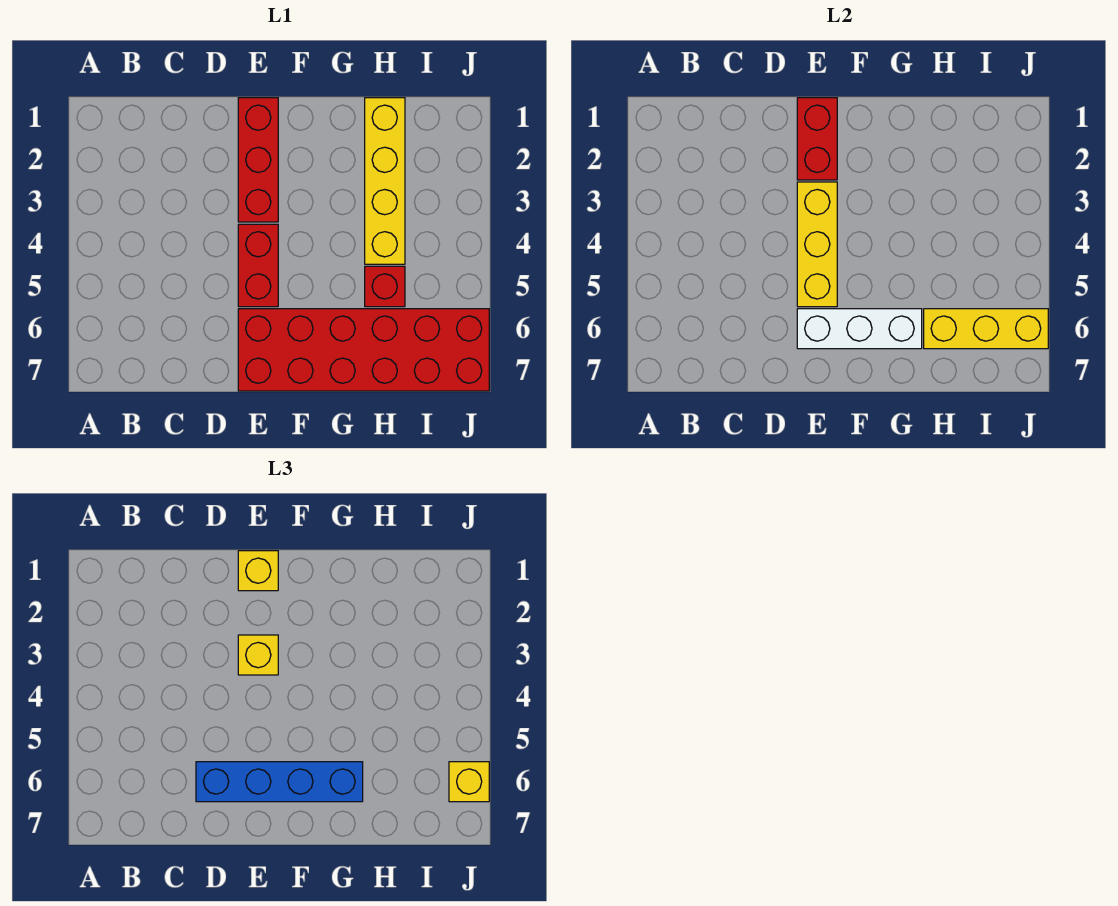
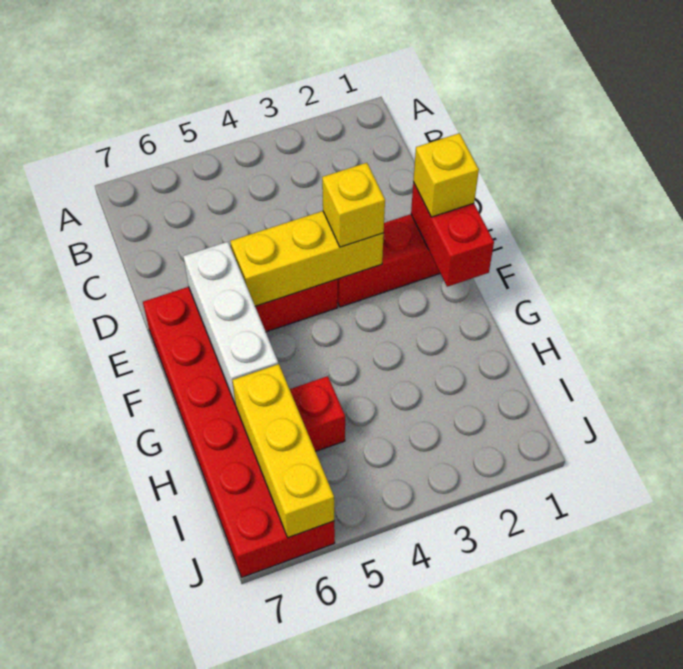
blue brick D6:G6 level 3 -> none
red brick E1:E2 level 2 -> red brick E1:F1 level 2
yellow brick H1:H4 level 1 -> none
yellow brick J6 level 3 -> none

